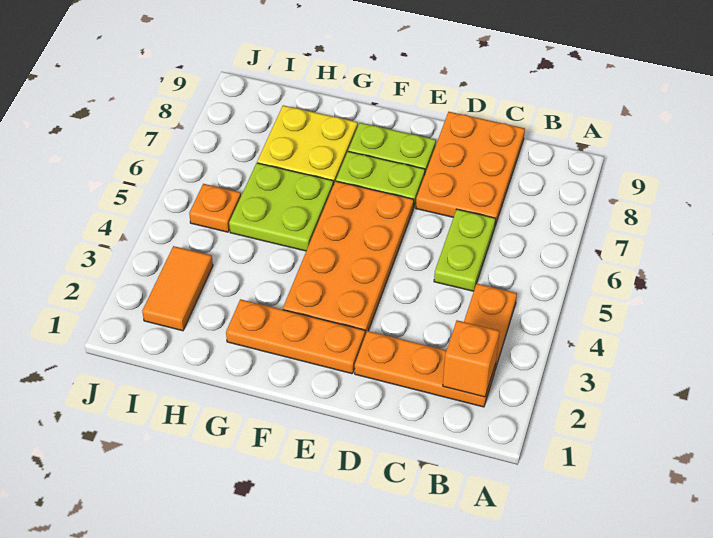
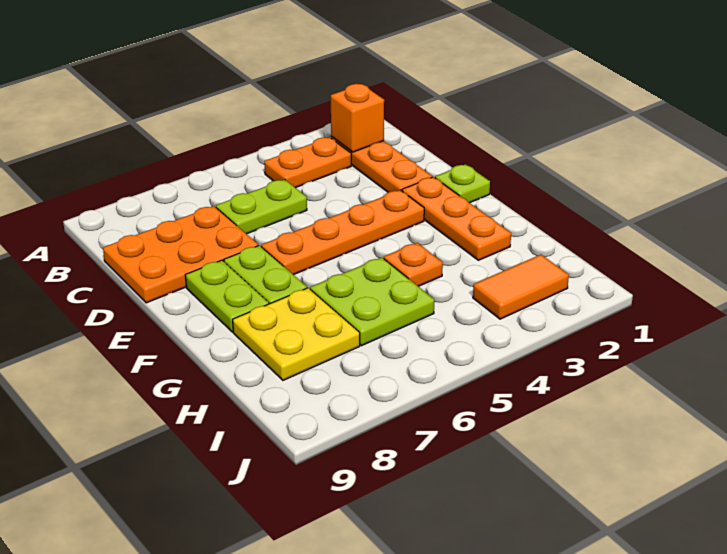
none -> lime plate E1 level 1
orange plate E3:F6 level 1 -> orange plate E3:E6 level 1
orange plate I5 level 1 -> orange plate G4 level 1

